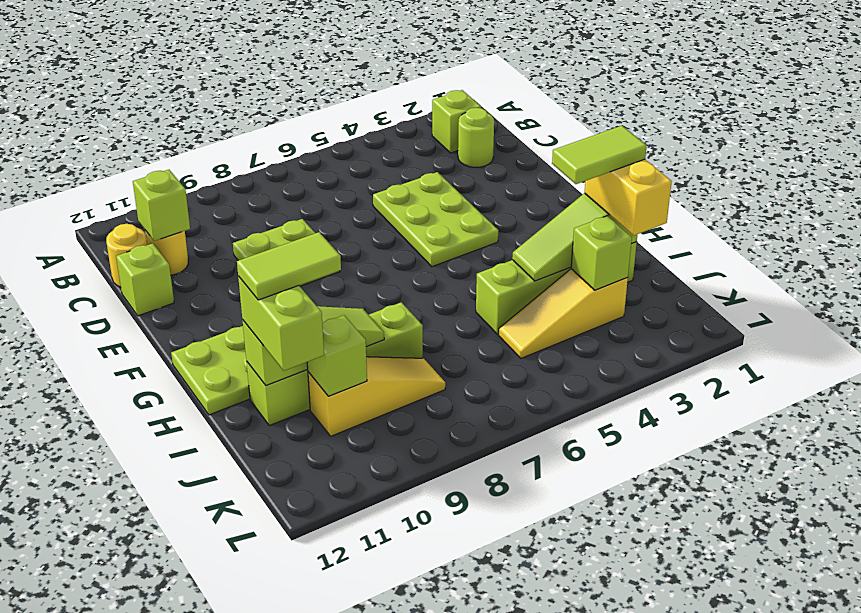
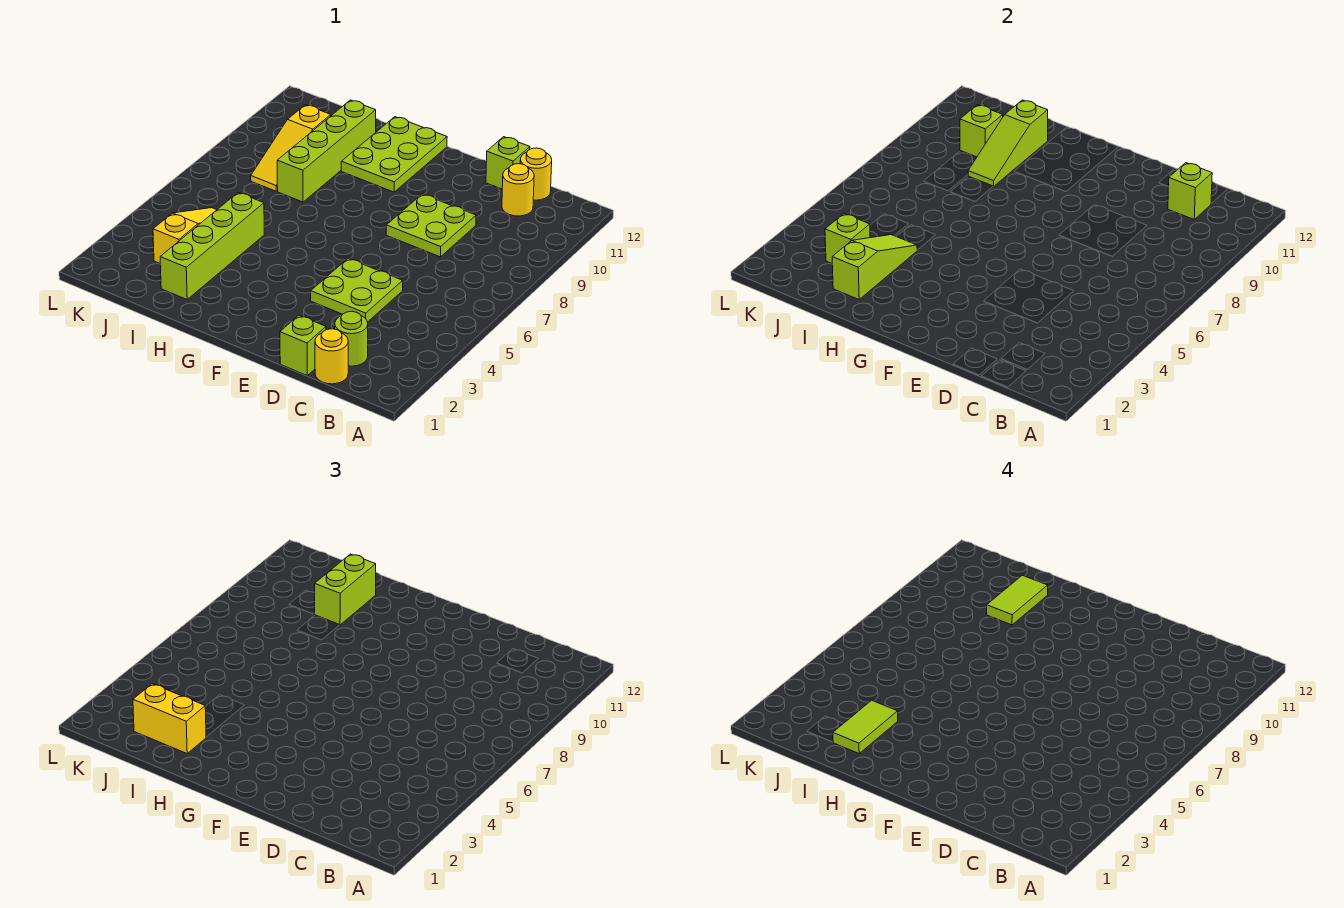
lime brick B2 level 1 -> lime brick D1 level 1
none -> yellow round brick C1 level 1
lime plate D4:F5 level 1 -> lime plate D4:E5 level 1
lime brick I11:J11 level 3 -> lime brick I10:I11 level 3

